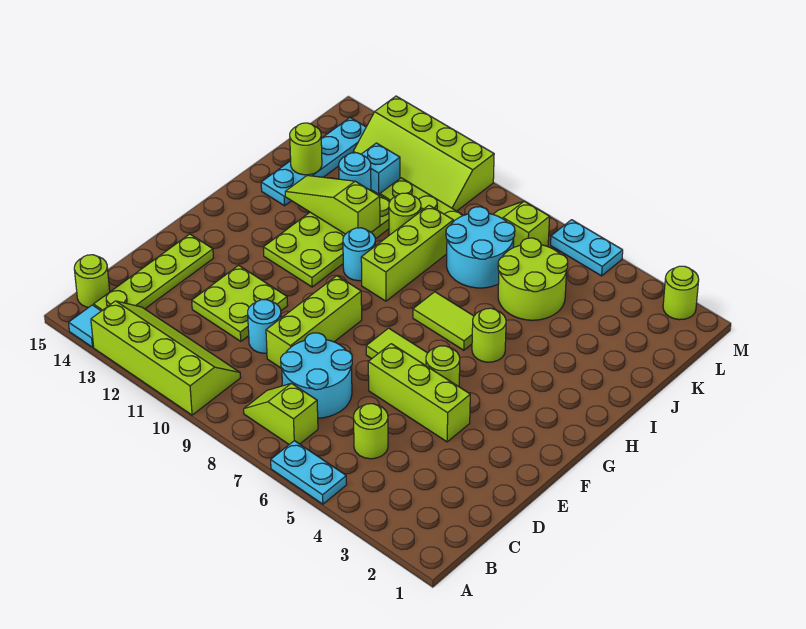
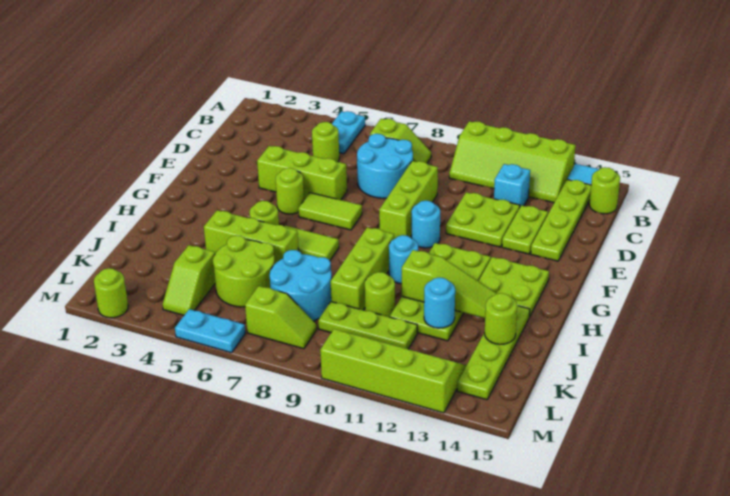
cyan plate A5:A6 level 1 -> cyan plate A5:B5 level 1
cyan round brick D10 level 1 -> cyan round brick F10 level 1
none -> lime plate D13:E13 level 1
none -> lime plate G13:H14 level 1
none -> lime brick I4:I6 level 1
cyan plate I14:L14 level 1 -> lime plate I14:L14 level 1
none -> lime slope K4:L4 level 1 top K
cyan brick K12 level 1 -> cyan brick C12 level 1

